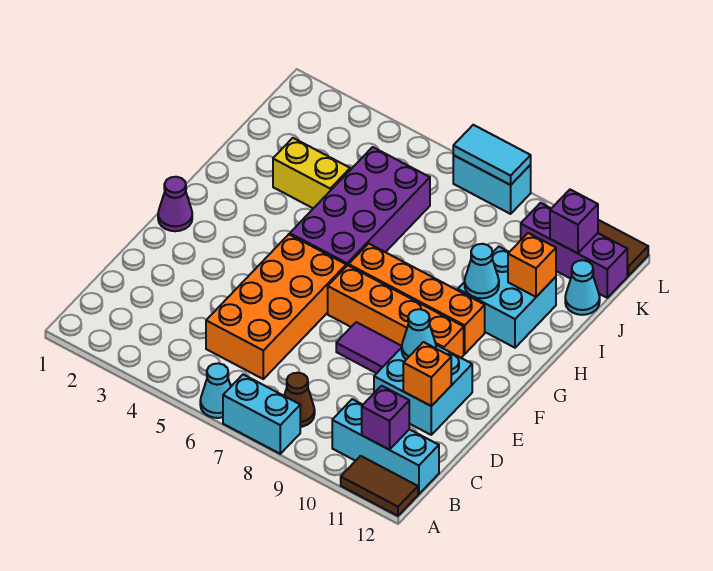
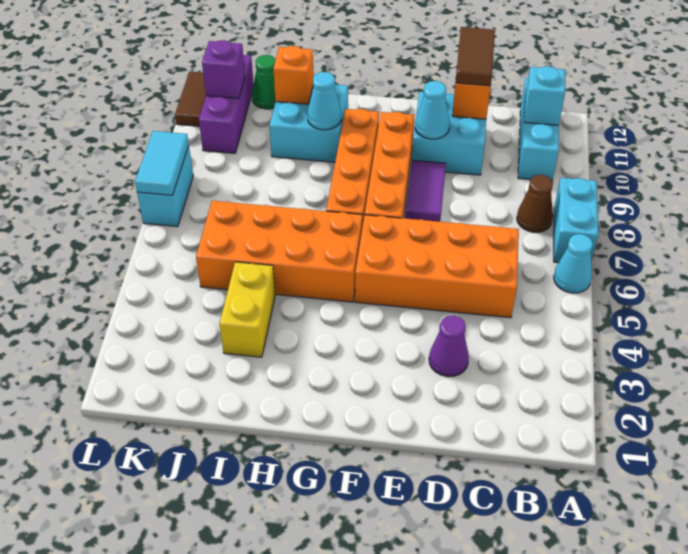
brown tile A11:A12 level 1 -> brown tile D11:D12 level 3
purple brick B11 level 2 -> cyan brick B11 level 2
purple cone F1 level 1 -> purple cone D3 level 1
purple brick G5:J6 level 1 -> orange brick G5:J6 level 1
cyan cone J12 level 1 -> green cone J12 level 1

